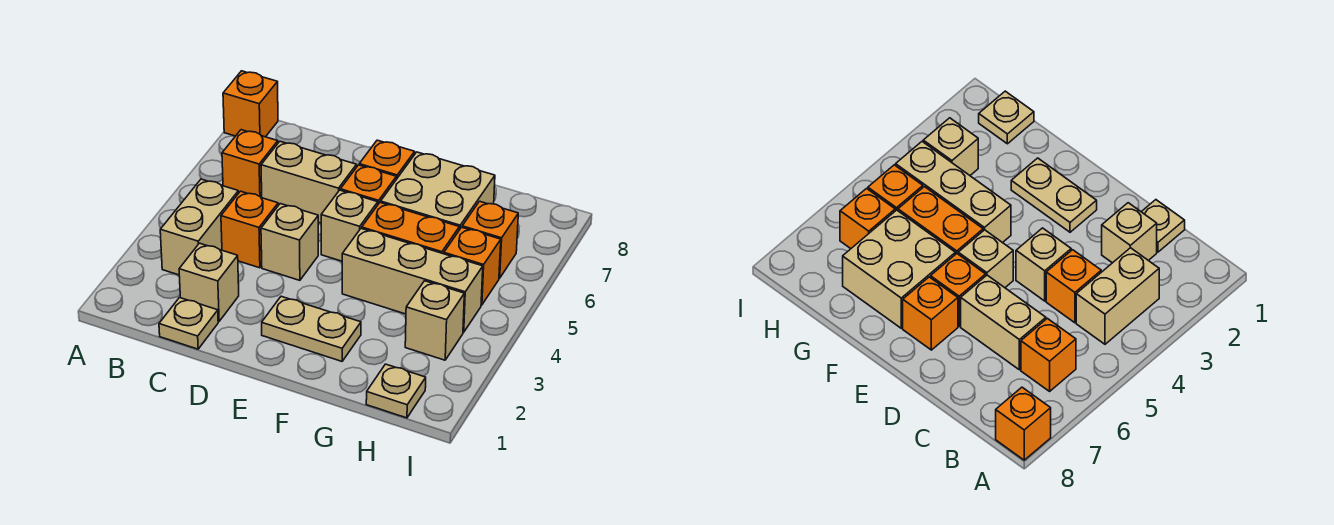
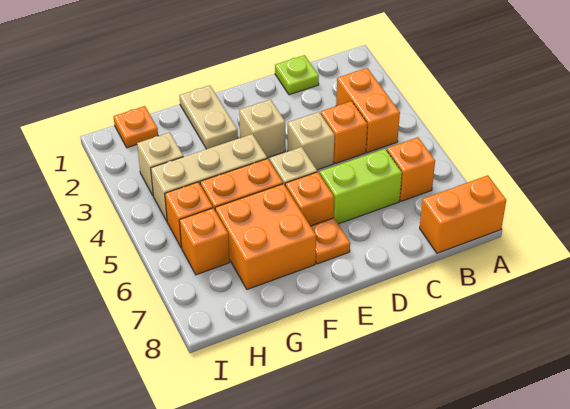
orange brick A8 level 1 -> orange brick A8:B8 level 1
tan brick B3:B4 level 1 -> orange brick B3:B4 level 1
tan plate C1 level 1 -> lime plate C1 level 1
tan brick C2 level 1 -> tan brick E3 level 1
tan brick C6:D6 level 1 -> lime brick C6:D6 level 1
tan plate E2:F2 level 1 -> tan plate F1:F2 level 1
orange brick E7 level 1 -> orange plate E7 level 1
tan brick F6:G7 level 1 -> orange brick F6:G7 level 1
tan plate H1 level 1 -> orange plate H1 level 1

